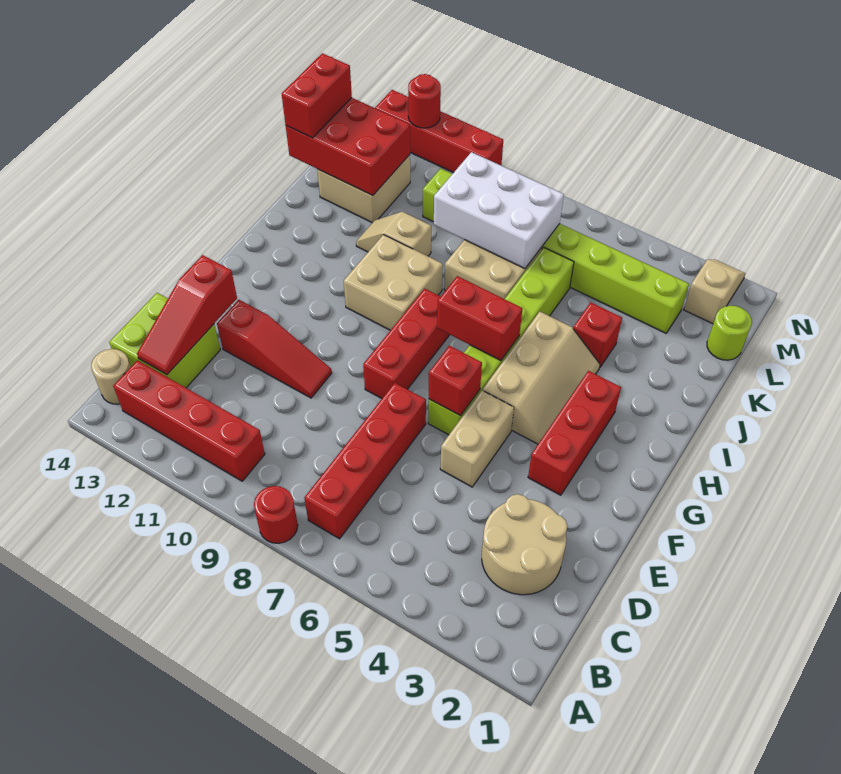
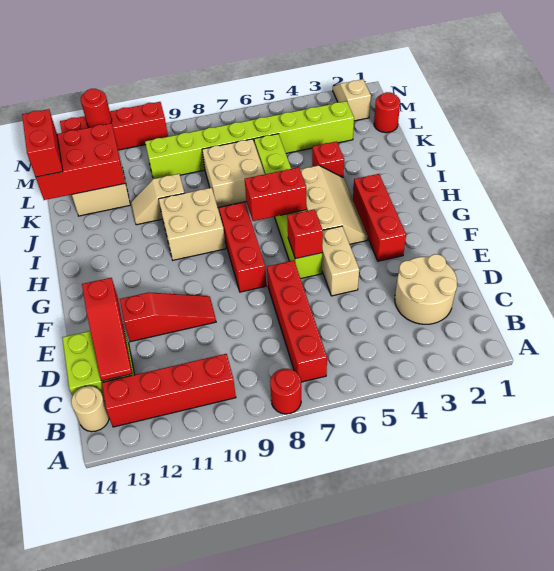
white brick K7:L9 level 2 -> none
lime round brick L1 level 1 -> red round brick L1 level 1

